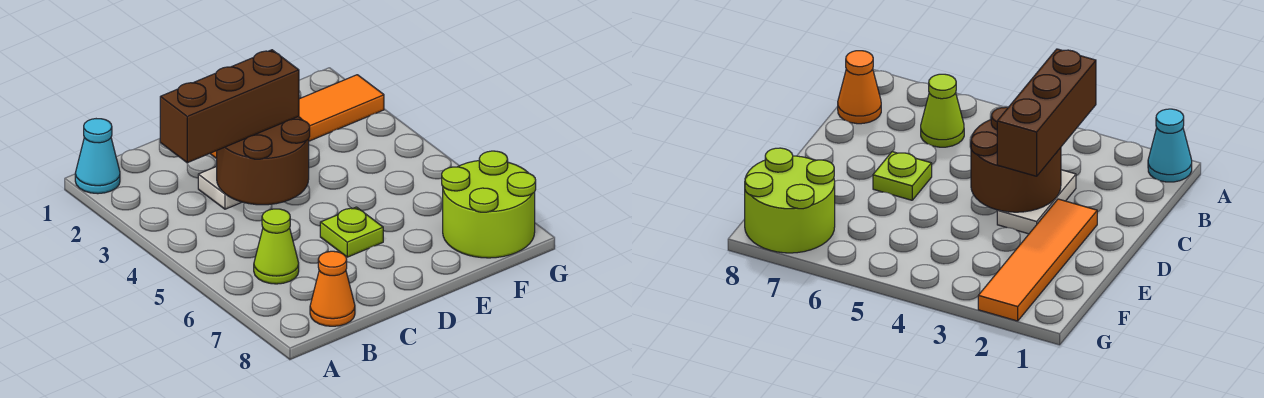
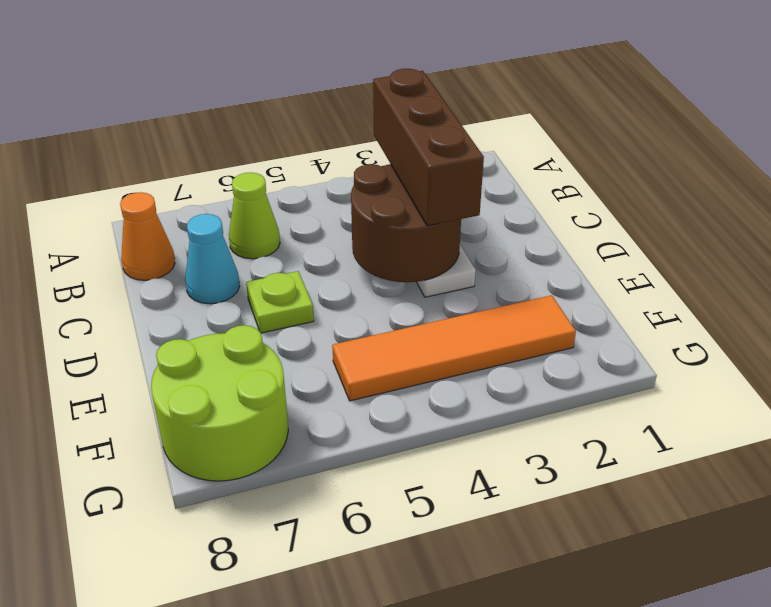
cyan cone A1 level 1 -> cyan cone C7 level 1
orange tile D2:G2 level 1 -> orange tile F2:F5 level 1

